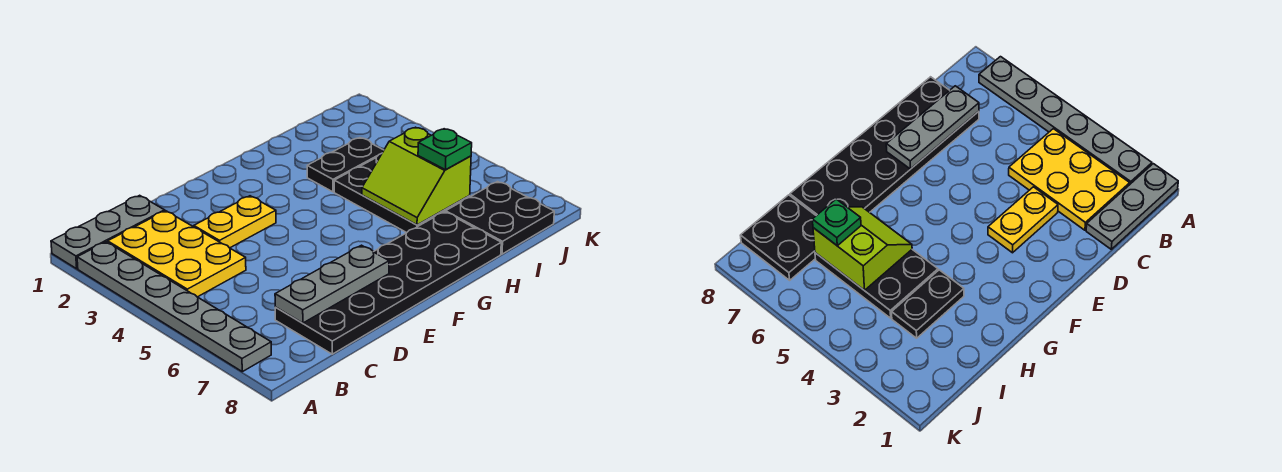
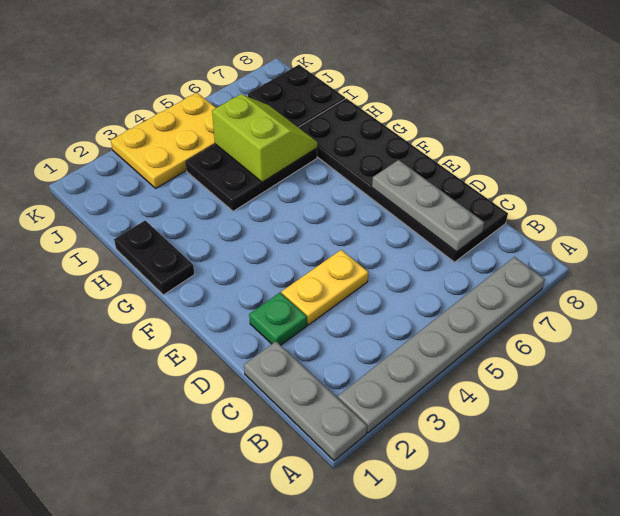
yellow plate B2:C4 level 1 -> yellow plate J3:K5 level 1
yellow plate D3:E3 level 1 -> yellow plate D3:D4 level 1
black plate H3:I3 level 1 -> black plate G1:H1 level 1
lime slope H5:I6 level 2 top I -> lime slope H5:I6 level 2 top 5
green plate I6 level 3 -> green plate D2 level 1

